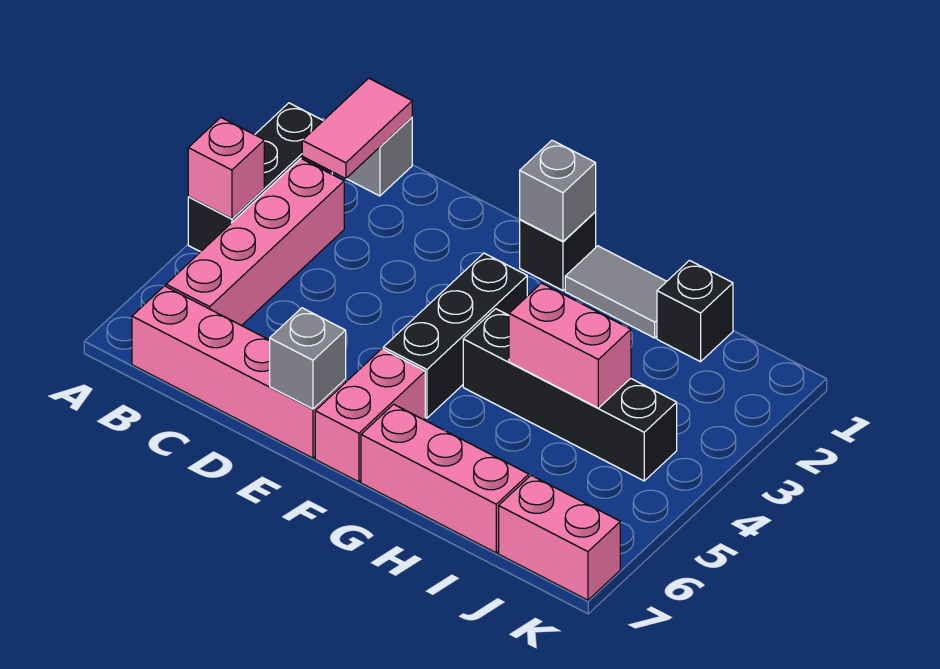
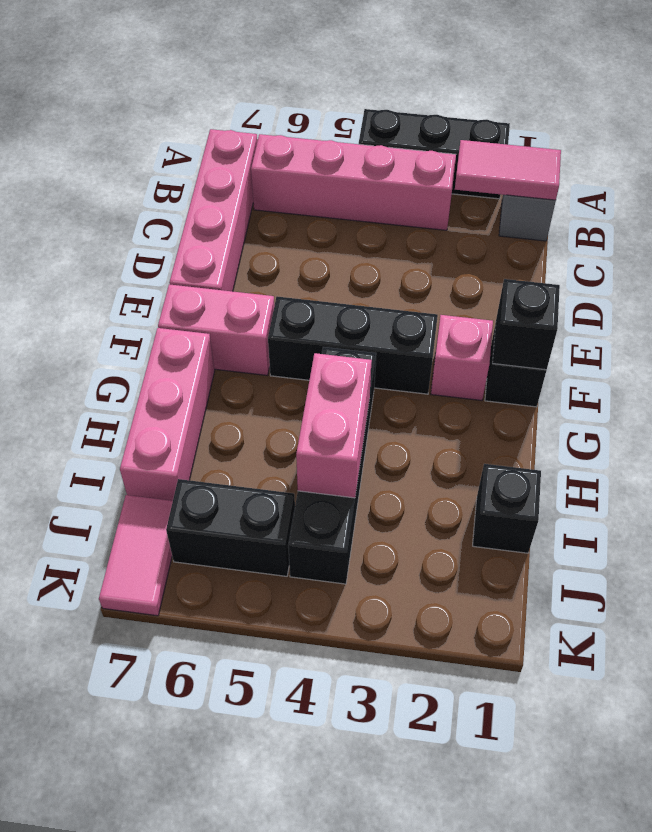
pink brick A4 level 2 -> pink brick F2 level 1
grey brick E7 level 2 -> none
grey brick F1 level 2 -> black brick F1 level 2
grey tile G1:H1 level 1 -> none
none -> black brick J5:J6 level 1
pink brick J7:K7 level 1 -> pink tile J7:K7 level 1

